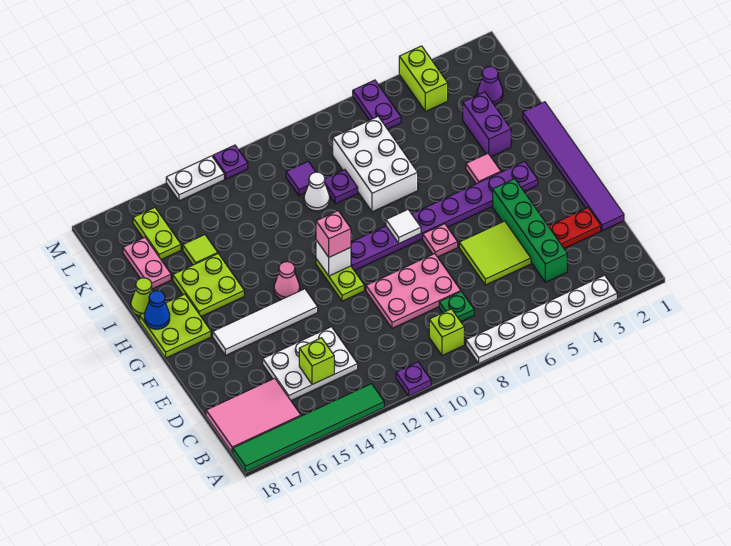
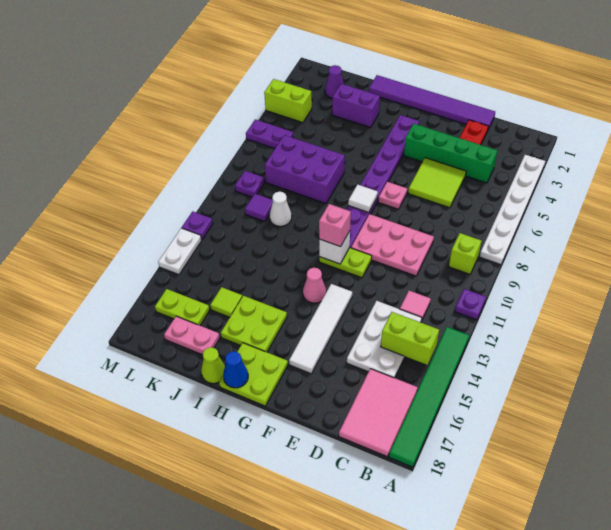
green plate C8 level 1 -> none
lime brick C14 level 2 -> lime brick B14:C14 level 2
pink plate D8:E10 level 1 -> pink plate D9:F10 level 1
pink tile H4 level 1 -> pink tile C12 level 1
white brick I7:K8 level 1 -> purple brick I7:K8 level 1
purple plate J9 level 1 -> purple plate L9 level 1

